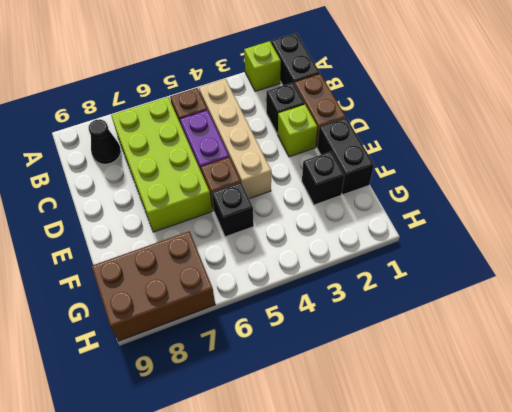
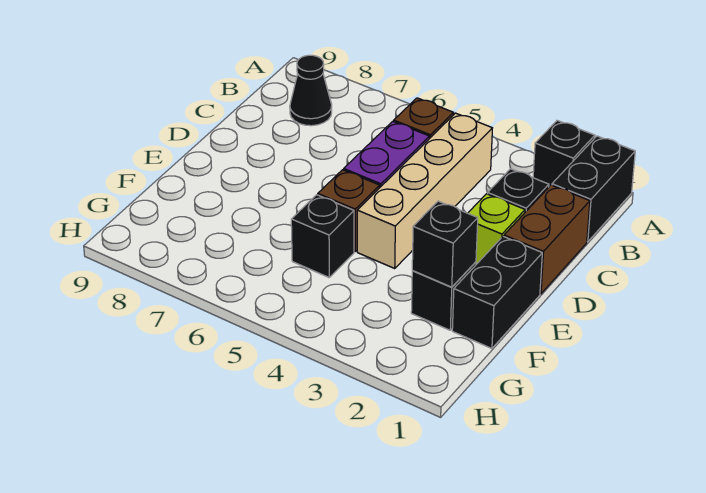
lime brick A2 level 1 -> black brick A2 level 1
lime brick B6:E7 level 1 -> none
none -> black brick F2 level 2
brown brick G7:H9 level 1 -> none

